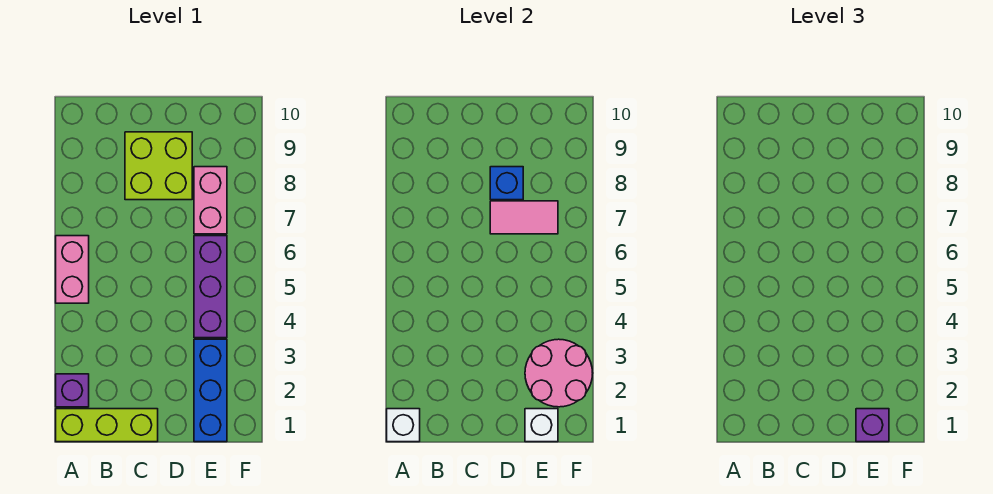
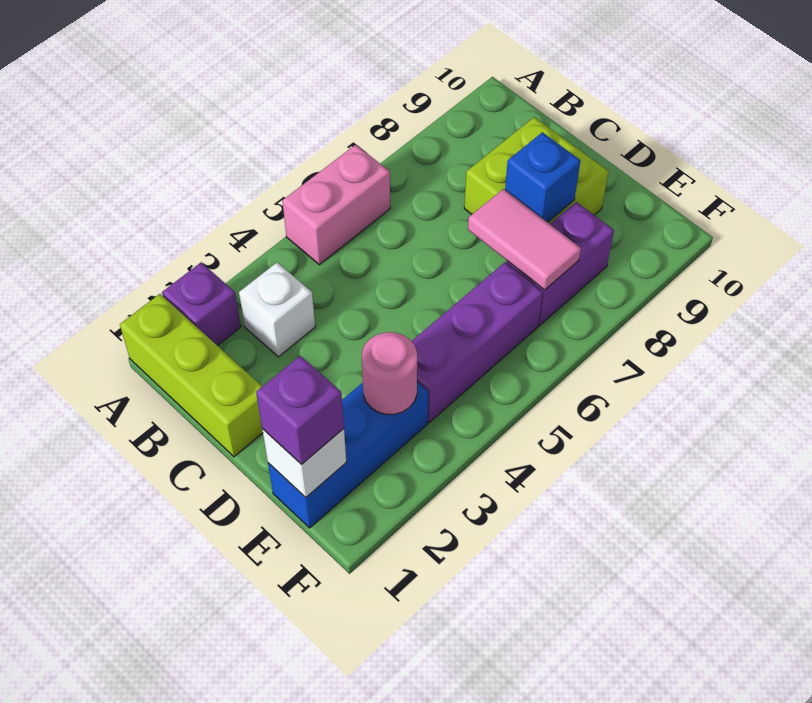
white brick A1 level 2 -> white brick B3 level 1
pink round brick E2:F3 level 2 -> pink round brick E3 level 2
pink brick E7:E8 level 1 -> purple brick E7:E8 level 1

